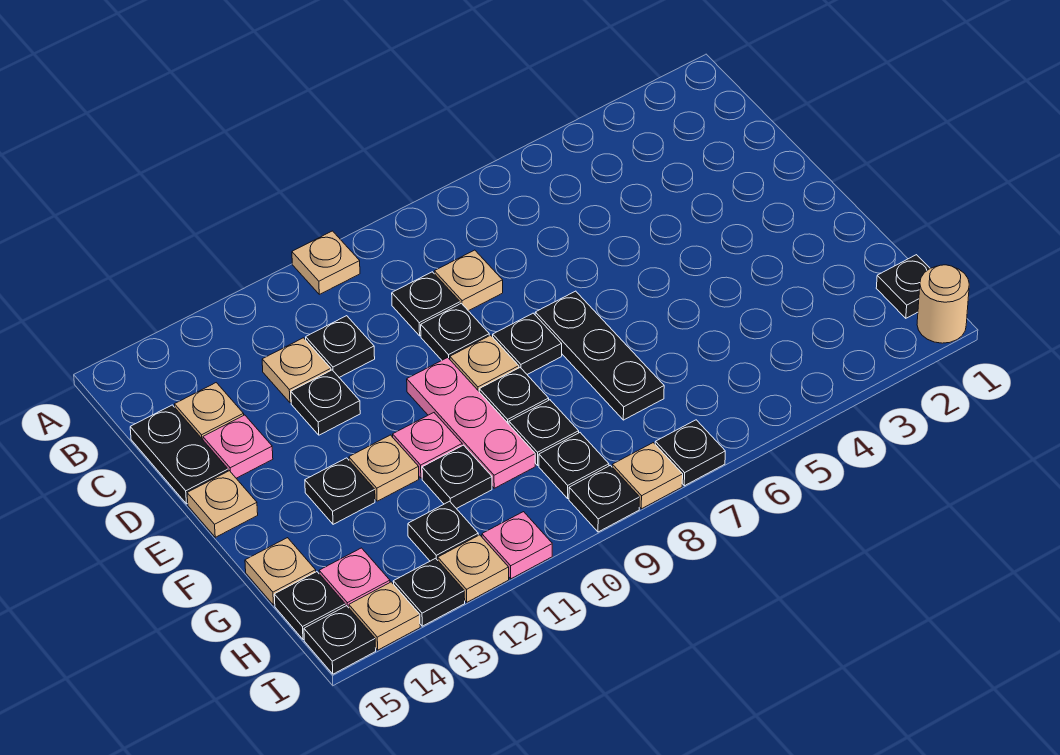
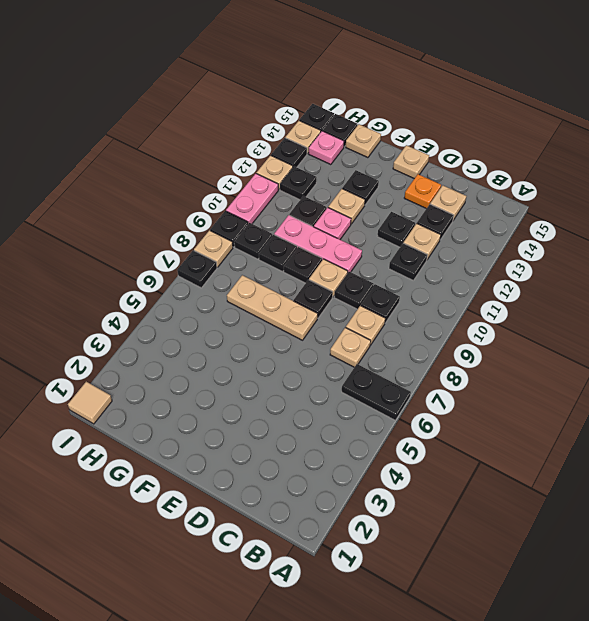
tan plate A10 level 1 -> tan plate C7 level 1
black plate C15:D15 level 1 -> black plate A6:B6 level 1
pink plate D14 level 1 -> orange plate D14 level 1
black plate E7:G7 level 1 -> tan plate E7:G7 level 1
black plate H1 level 1 -> black plate C13 level 1
tan round brick I1 level 1 -> tan tile I1 level 1
pink plate I11 level 1 -> pink plate I10:I11 level 1

